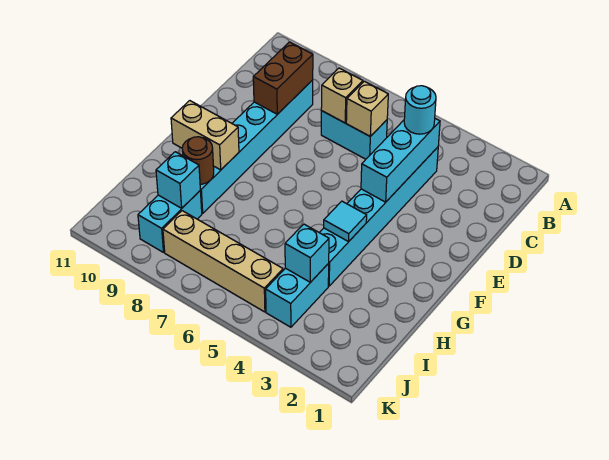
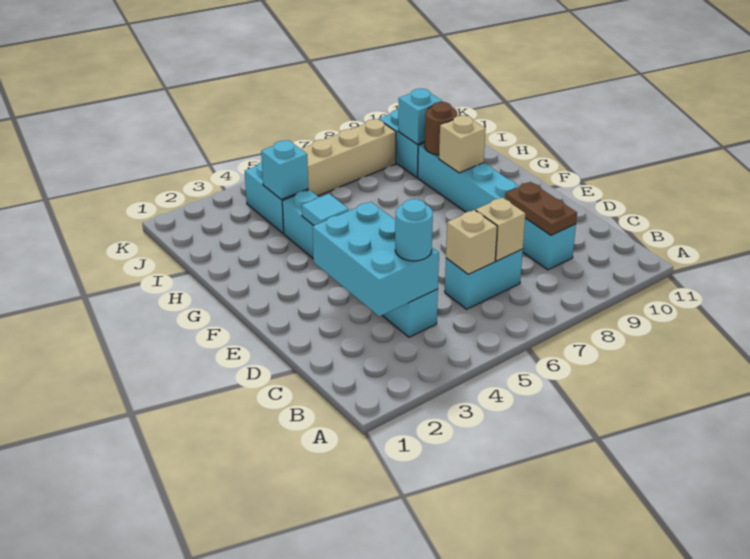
cyan brick C4:E4 level 2 -> cyan brick C3:E4 level 2
brown brick C9:D9 level 2 -> brown plate C9:D9 level 2
tan brick G9:G10 level 2 -> tan brick G9 level 2

